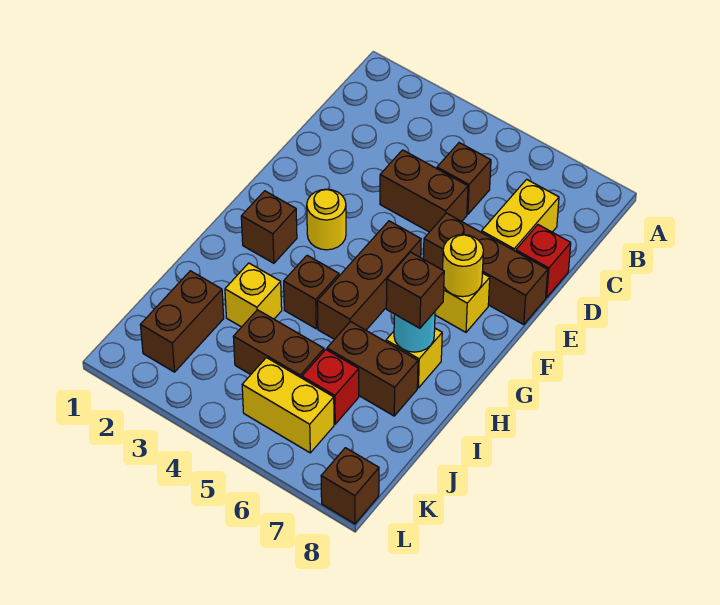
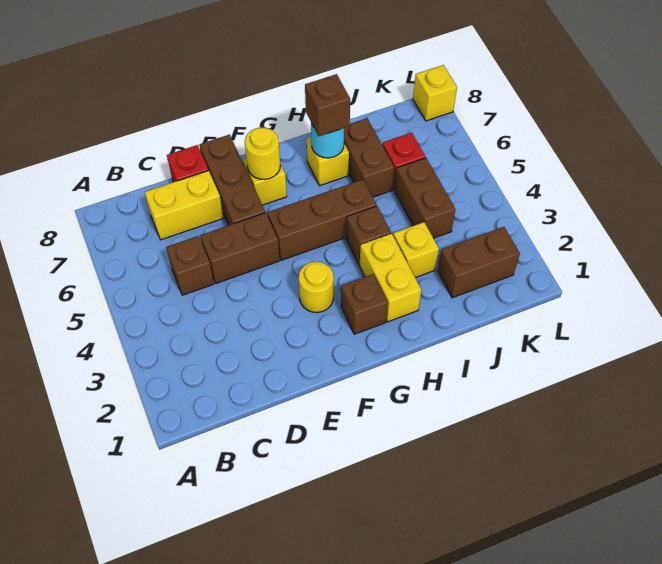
brown brick D4:D5 level 1 -> brown brick D5:E5 level 1
yellow brick K5:K6 level 1 -> yellow brick H2:H3 level 1
brown brick L8 level 1 -> yellow brick L8 level 1

